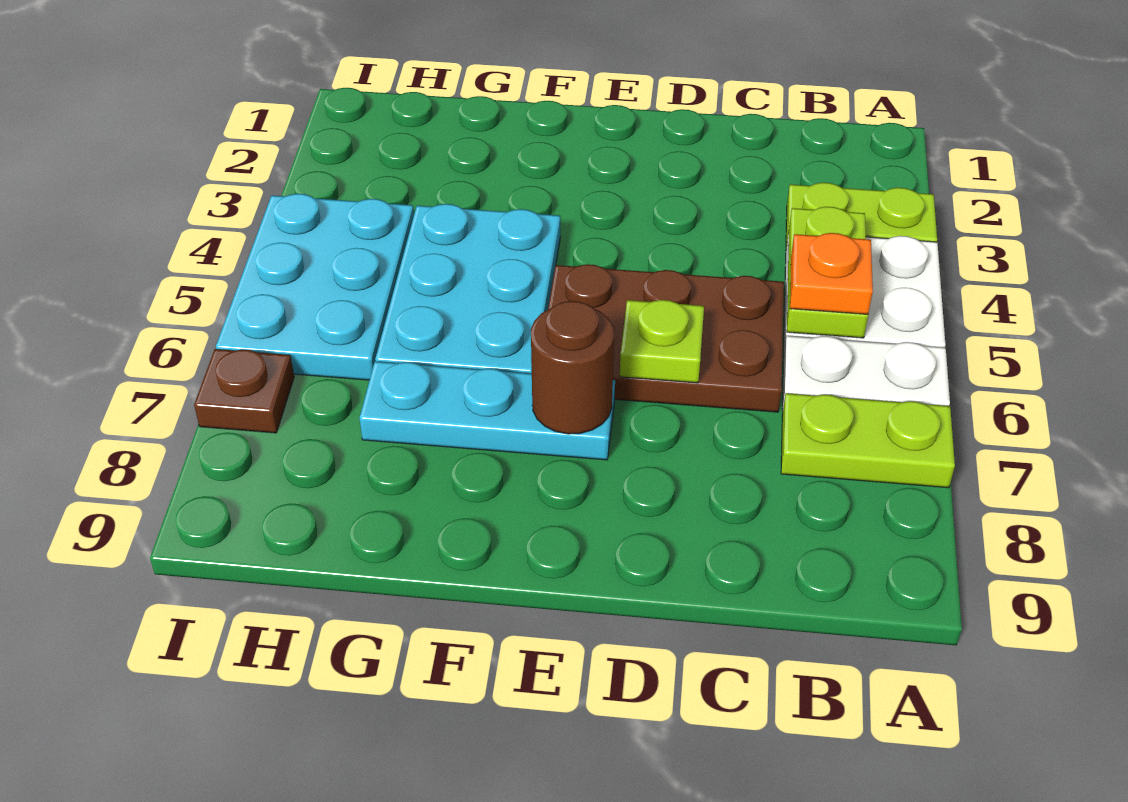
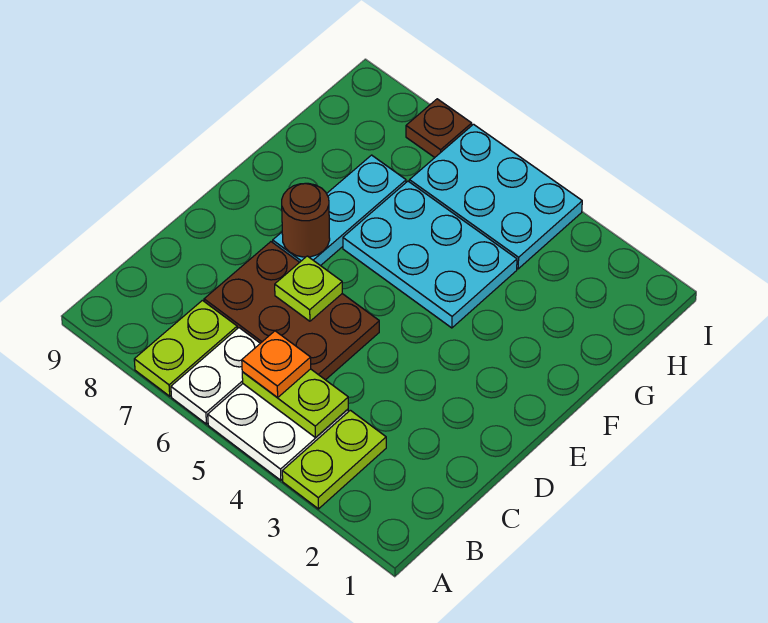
brown plate C5:E6 level 1 -> brown plate C5:D7 level 1

